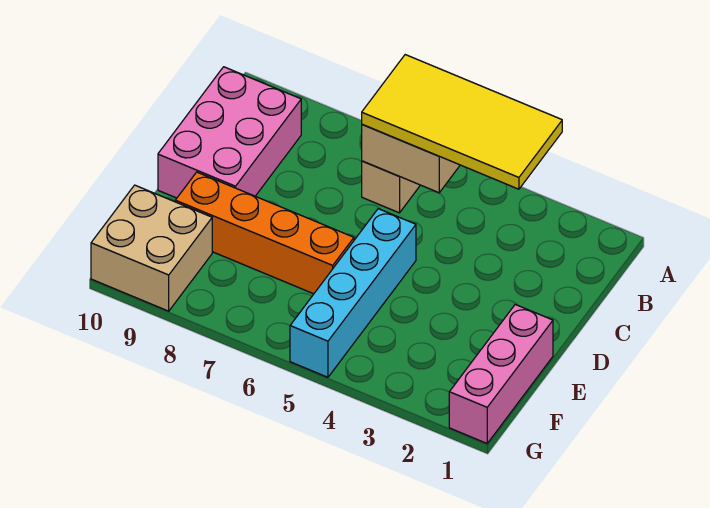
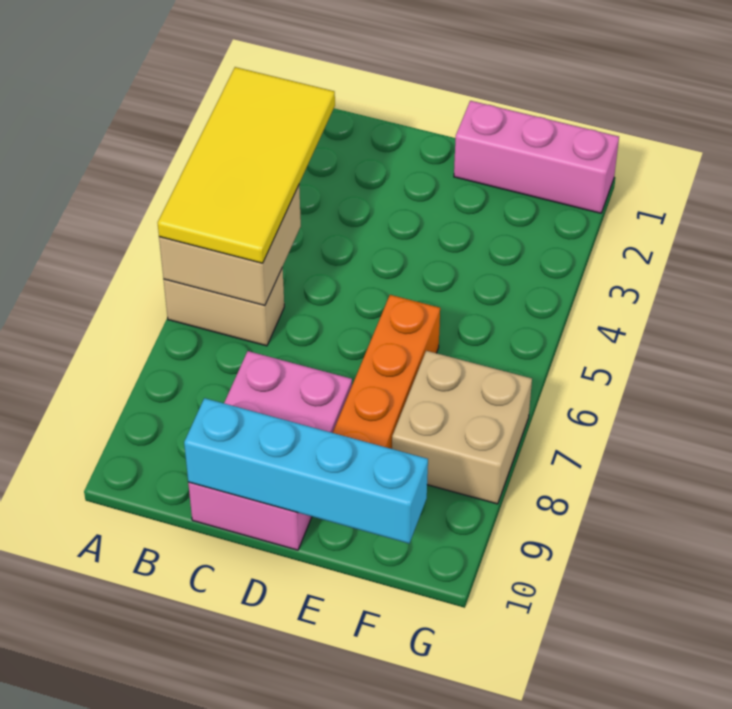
pink brick B9:D10 level 1 -> pink brick C8:D10 level 1
cyan brick D5:G5 level 1 -> cyan brick C10:F10 level 2
tan brick F9:G10 level 1 -> tan brick F7:G8 level 1

